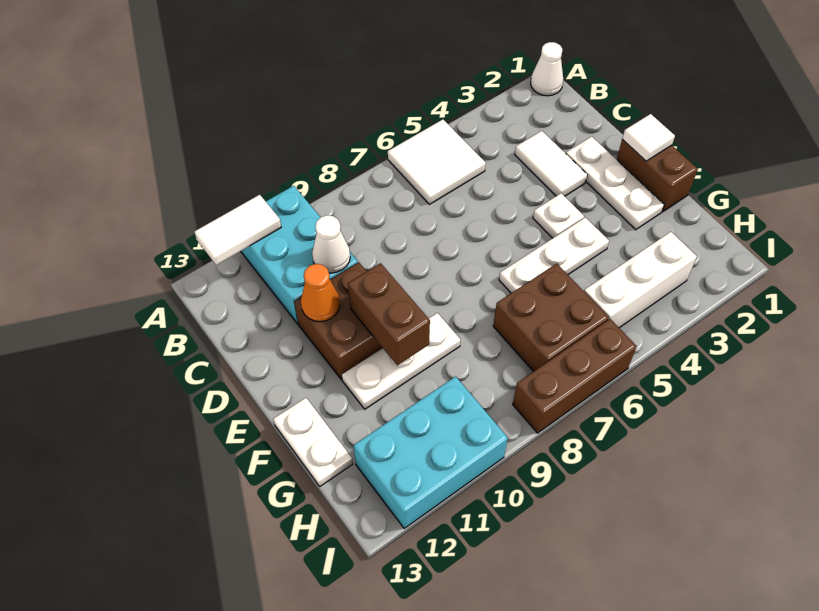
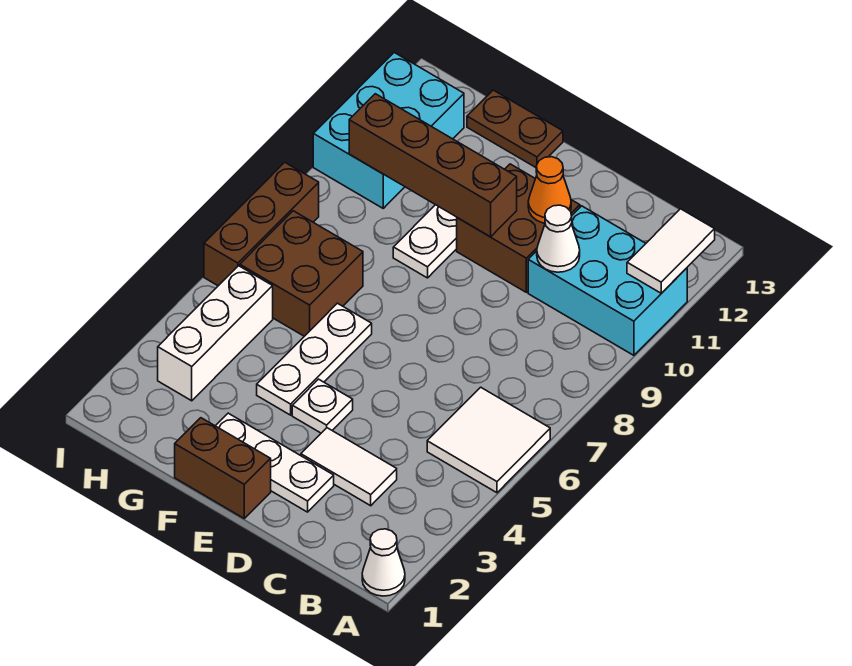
white tile E1 level 2 -> none
brown brick E10:F10 level 2 -> brown brick E10:H10 level 2
white plate F13:G13 level 1 -> brown plate F13:G13 level 1

